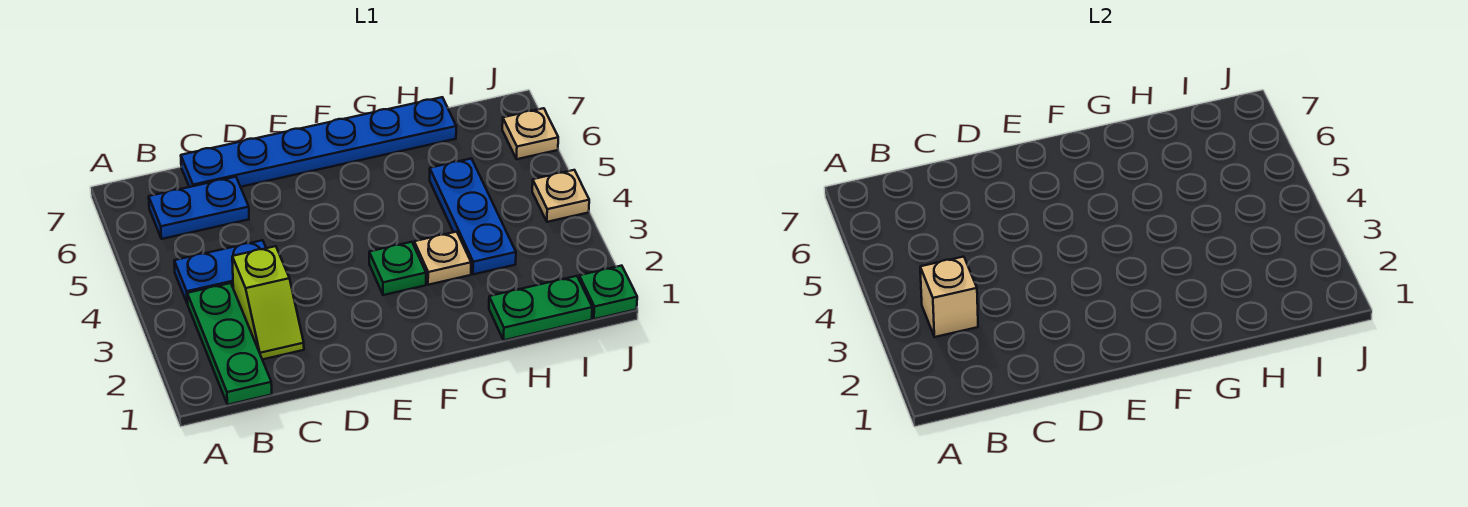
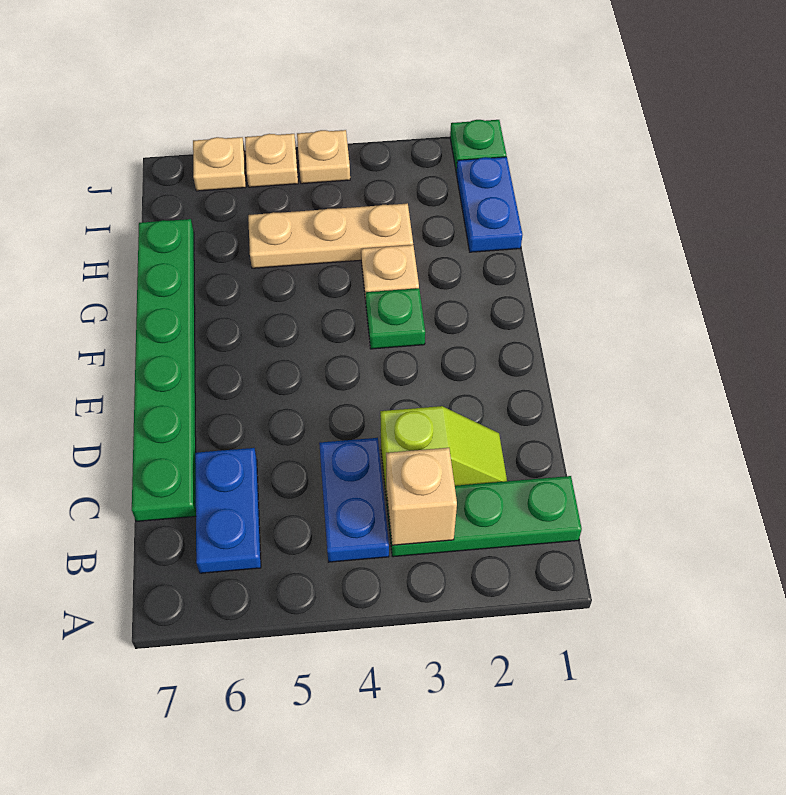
blue plate C7:H7 level 1 -> green plate C7:H7 level 1
green plate H1:I1 level 1 -> blue plate H1:I1 level 1
blue plate H3:H5 level 1 -> tan plate H3:H5 level 1
none -> tan plate J5 level 1

